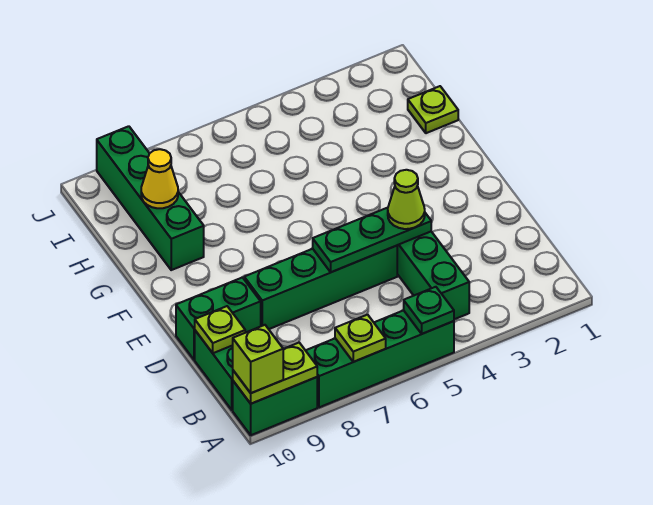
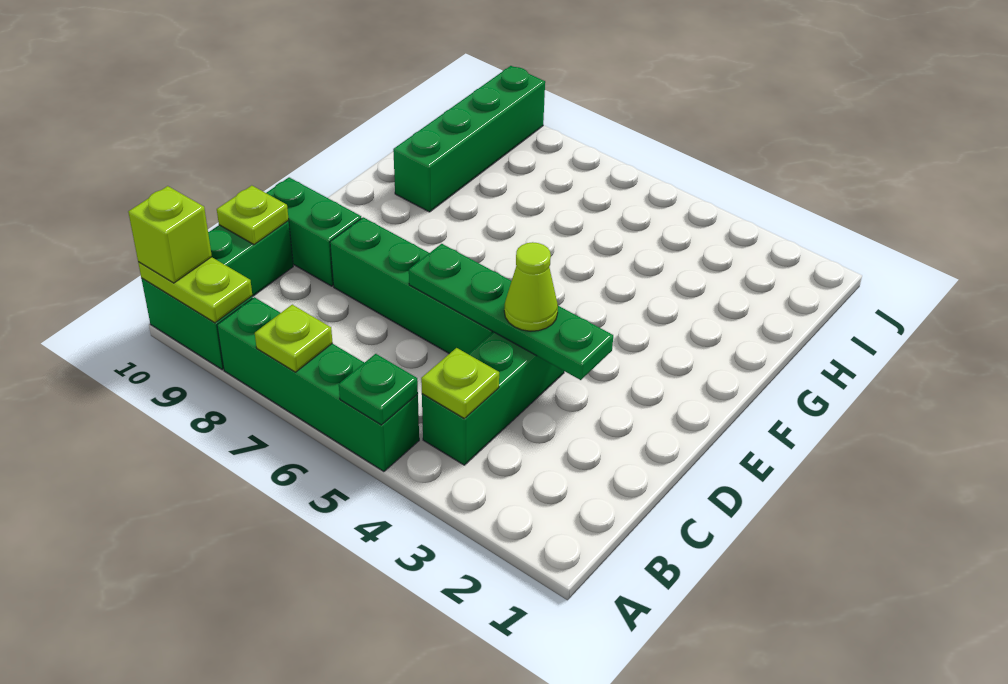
green plate D4:D6 level 2 -> green plate D3:D6 level 2
lime plate H1 level 1 -> lime plate B4 level 2
yellow cone H9 level 2 -> none

